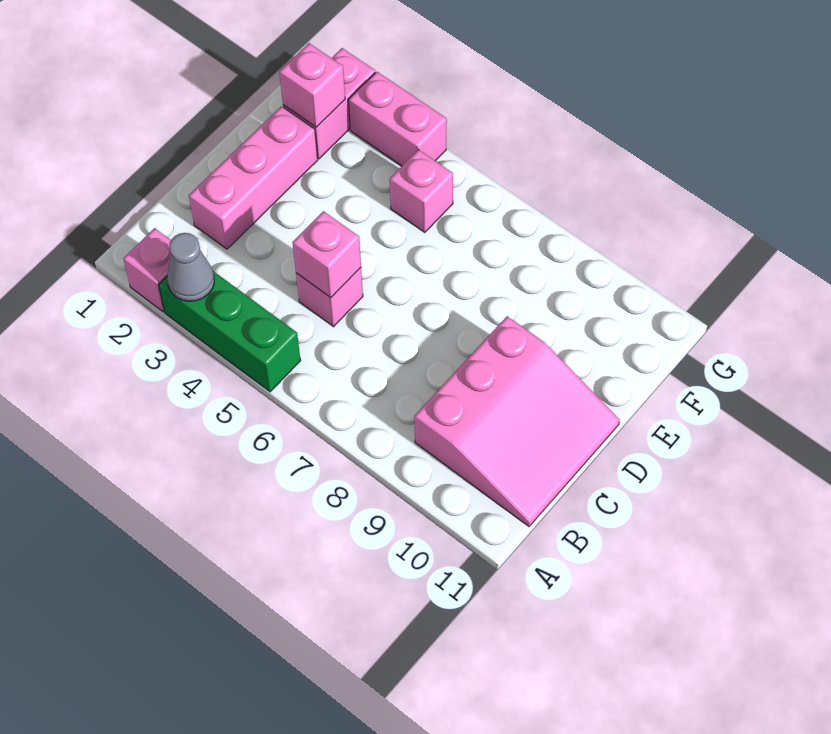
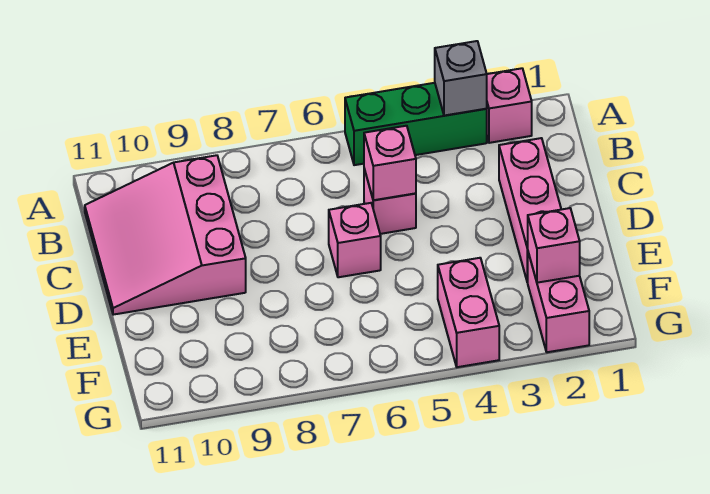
grey cone A3 level 2 -> grey brick A3 level 2
pink brick F5 level 1 -> pink brick D6 level 1
pink brick G3:G4 level 1 -> pink brick F4:G4 level 1

